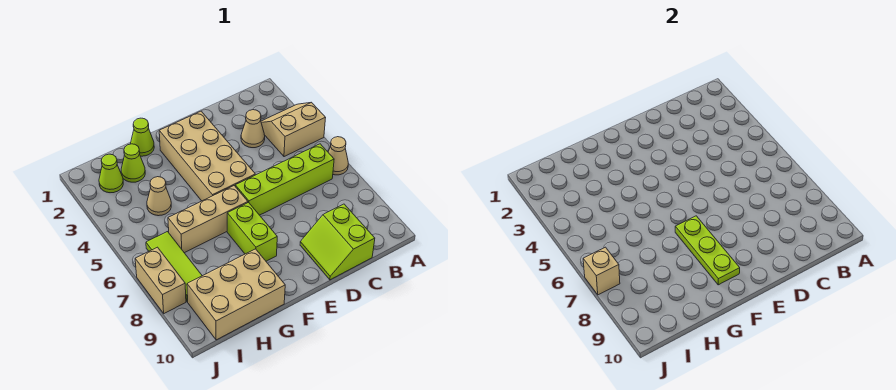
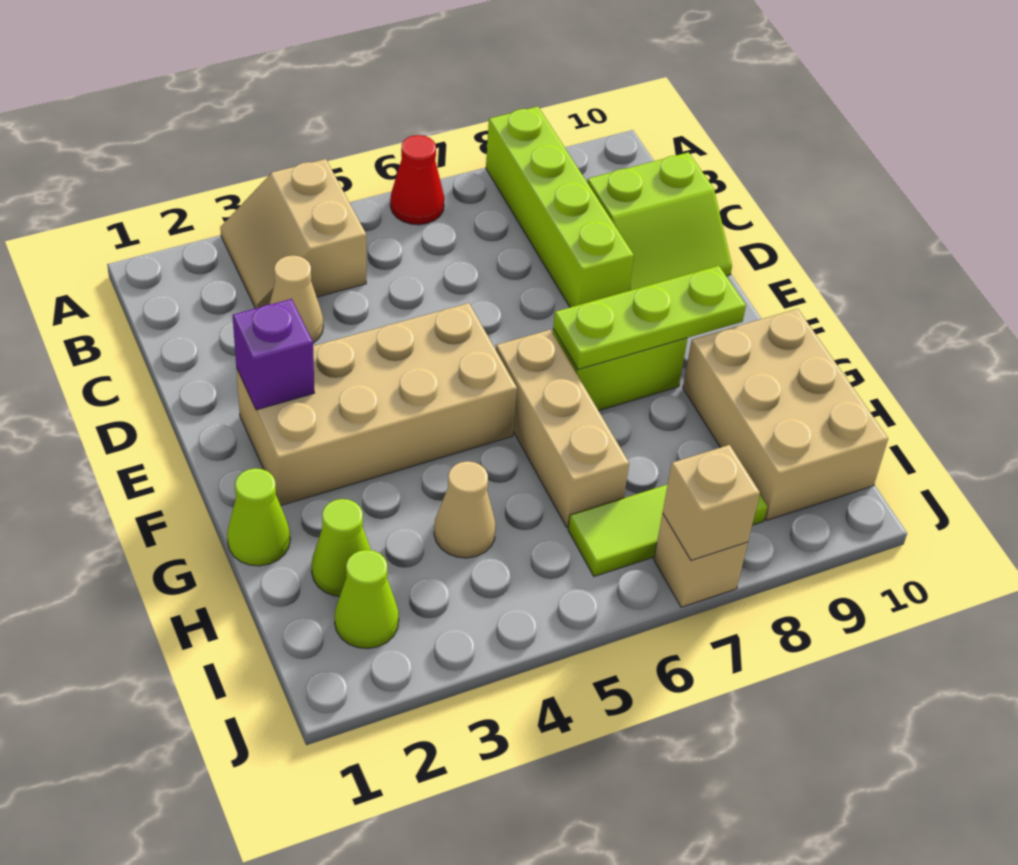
tan cone A6 level 1 -> red cone A6 level 1
lime brick B6:E6 level 1 -> lime brick A8:D8 level 1
none -> purple brick E2 level 2
tan brick J7:J8 level 1 -> tan brick J7 level 1

